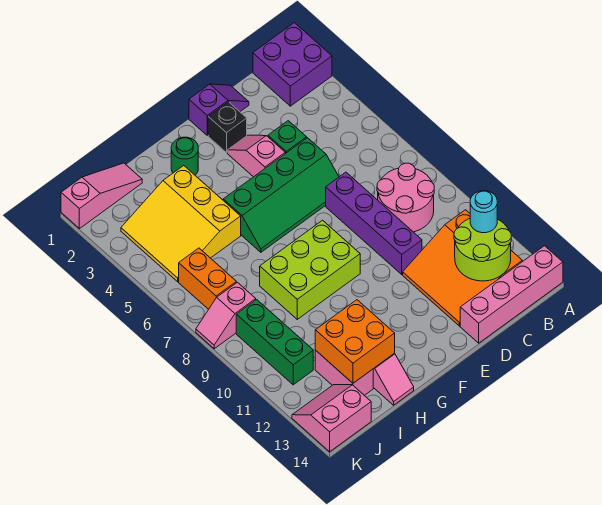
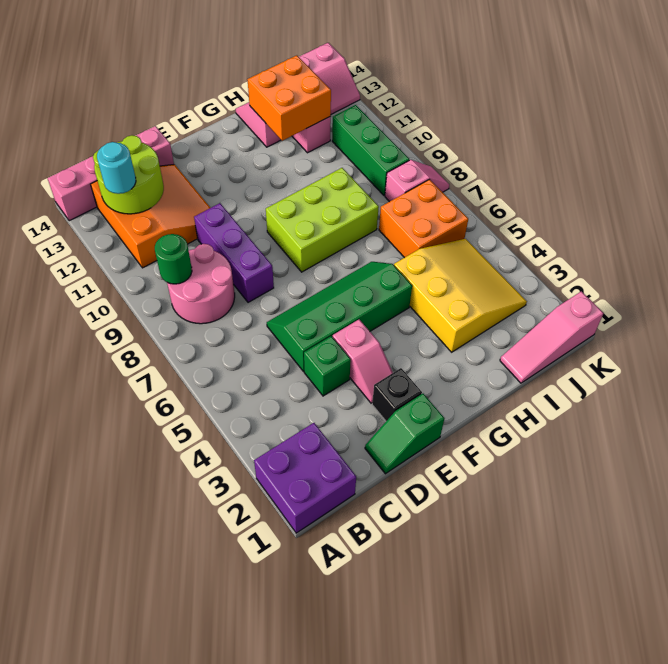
purple slope D1:E1 level 1 top E -> green slope D1:E1 level 1 top E
purple brick D7:D10 level 1 -> purple brick D8:D10 level 1
green round brick G2 level 1 -> green round brick B9 level 2
orange brick J6:J7 level 1 -> orange brick I6:J7 level 1

